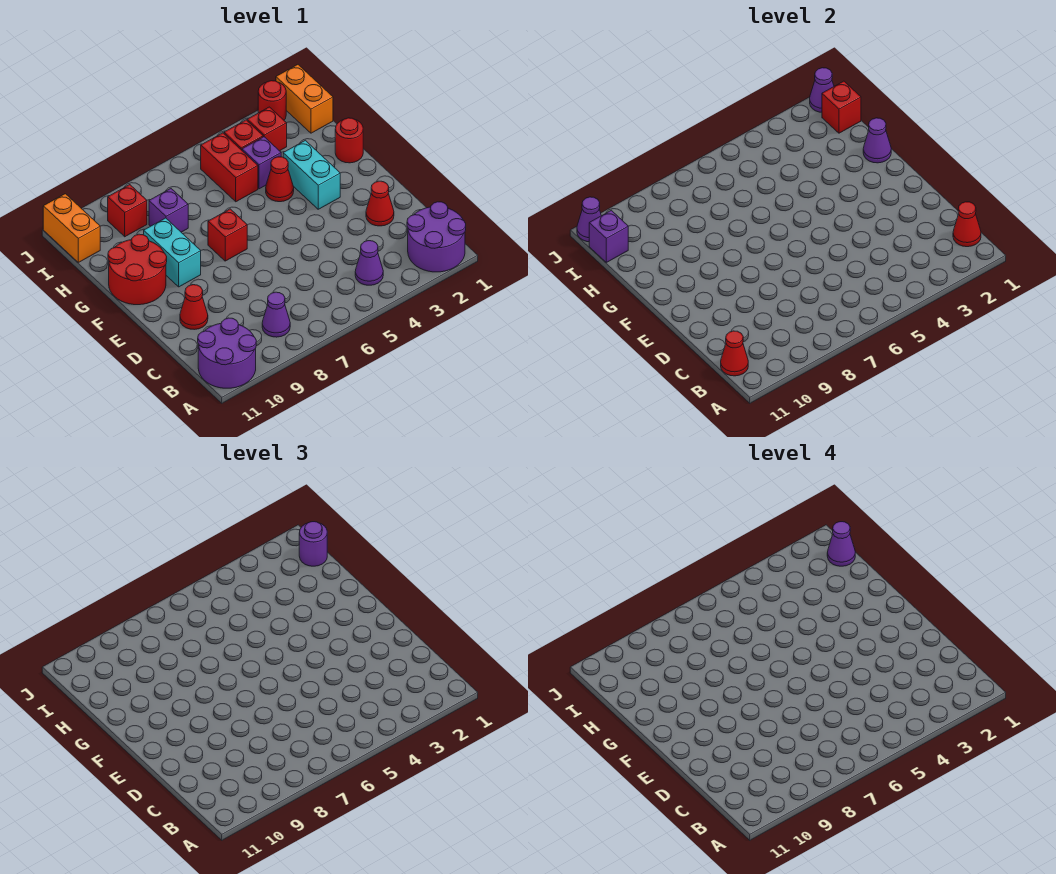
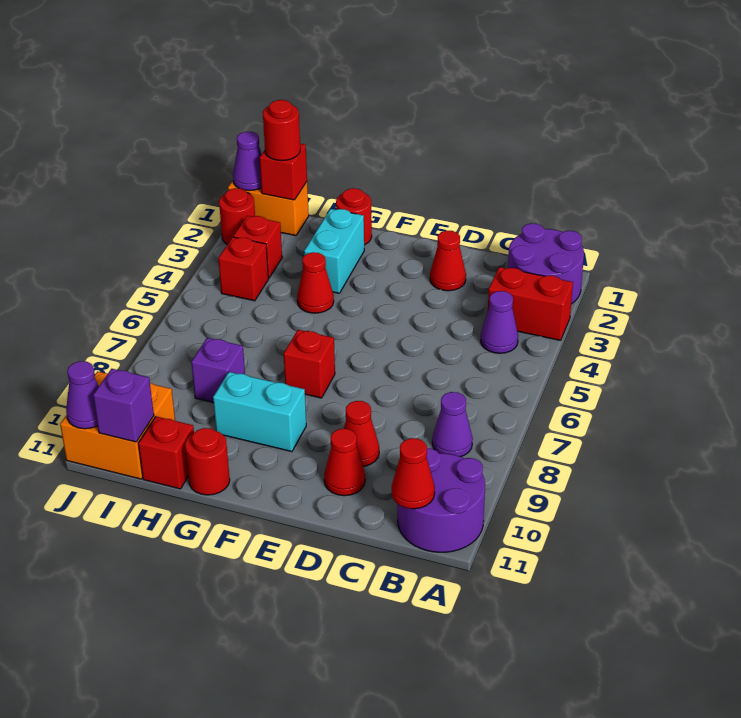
red cone B1 level 2 -> red cone D9 level 1
cyan brick F3:G3 level 1 -> cyan brick G2:G3 level 1
red round brick F10:G11 level 1 -> red round brick G11 level 1
purple cone G1 level 2 -> none
purple brick H4 level 1 -> none
red brick H5:I5 level 1 -> red brick A3:B3 level 1
purple round brick I1 level 3 -> red round brick I1 level 3
purple cone I1 level 4 -> none
red brick I9 level 1 -> red brick H11 level 1
orange brick I11:J11 level 1 -> orange brick I10:J11 level 1

